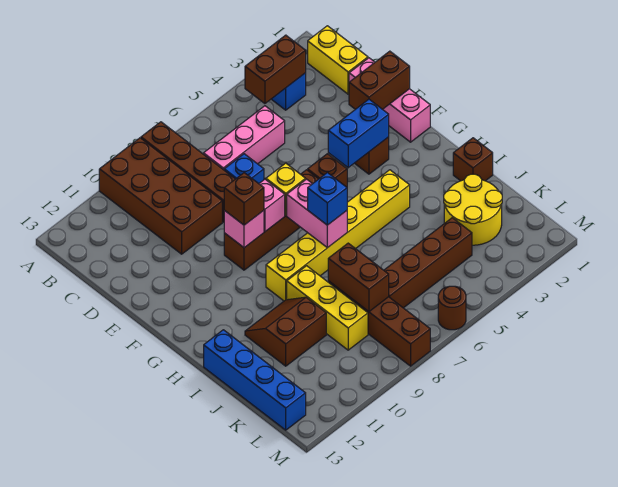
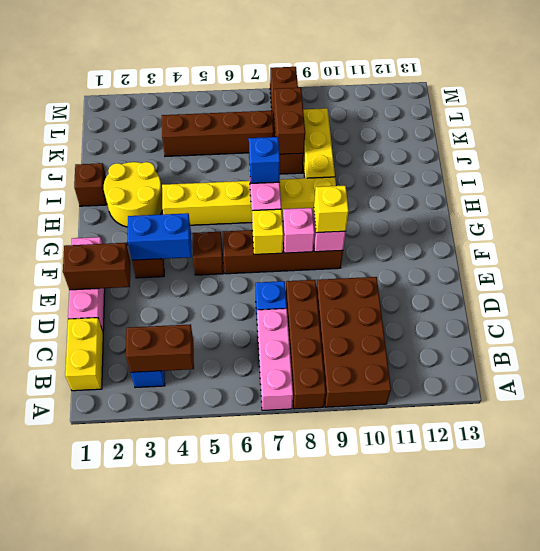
pink brick C5:C7 level 1 -> pink brick A7:C7 level 1
brown brick F9 level 3 -> yellow brick F9 level 3
brown slope I10:J11 level 1 top J -> none
blue brick I13:L13 level 1 -> none
yellow round brick J2:K3 level 1 -> yellow round brick H2:I3 level 1
brown round brick M6 level 1 -> none

